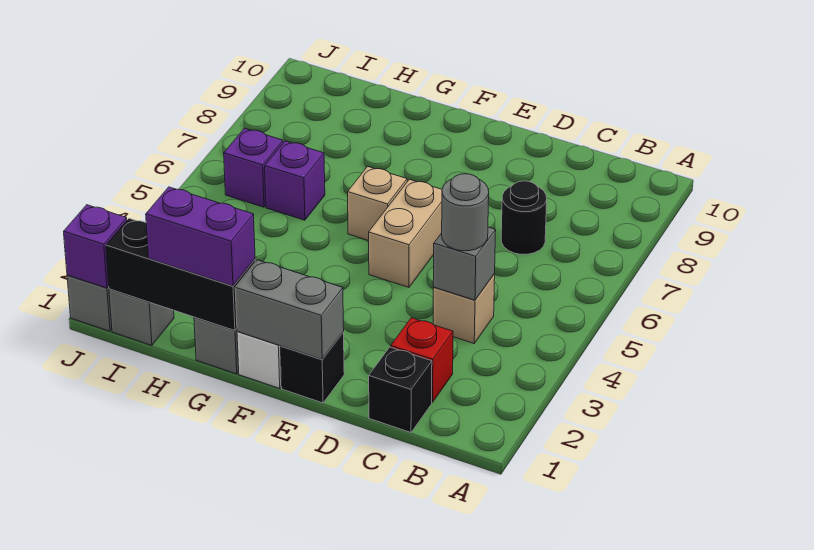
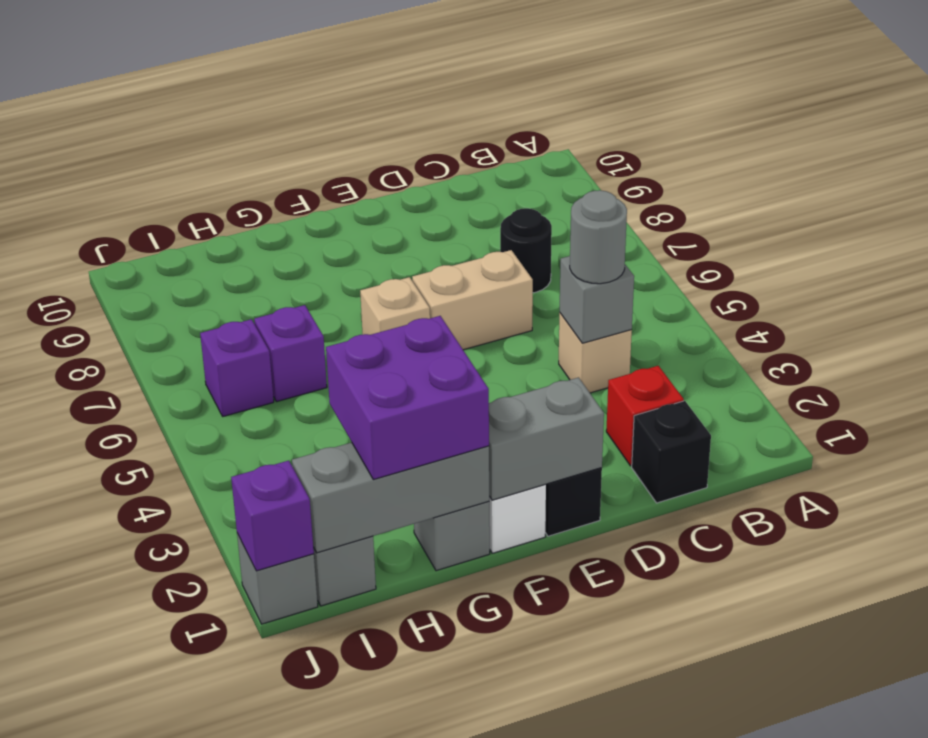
tan brick E5:E6 level 1 -> tan brick D6:E6 level 1
black brick G1:I1 level 2 -> grey brick G1:I1 level 2
purple brick G1:H1 level 3 -> purple brick G1:H2 level 3

